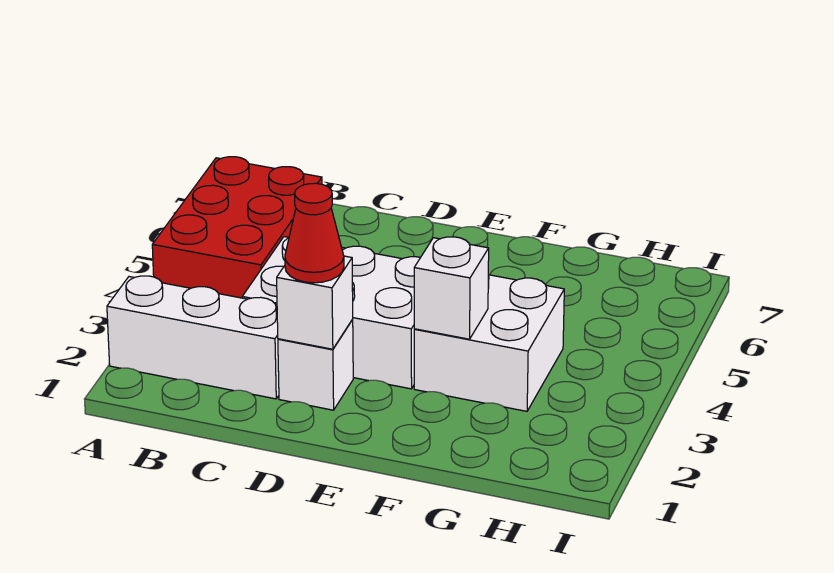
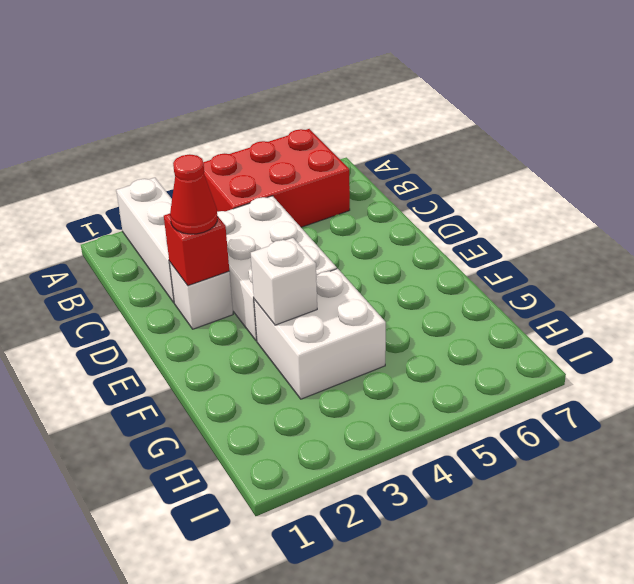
white brick D2 level 2 -> red brick D2 level 2

